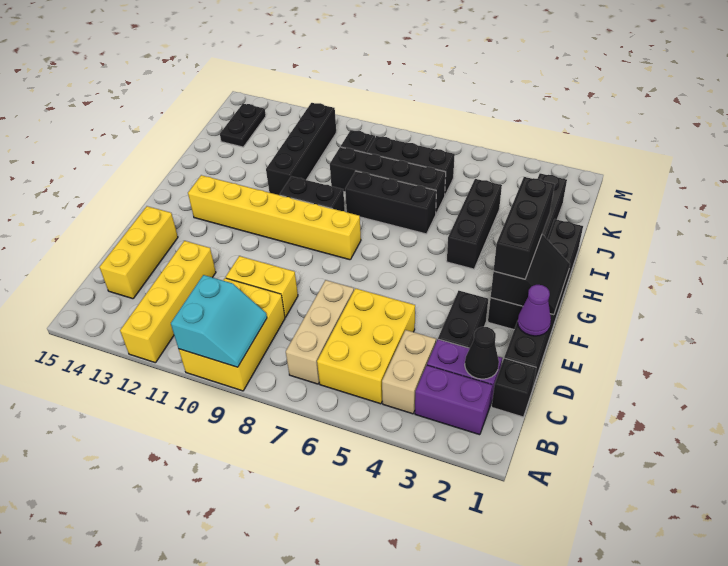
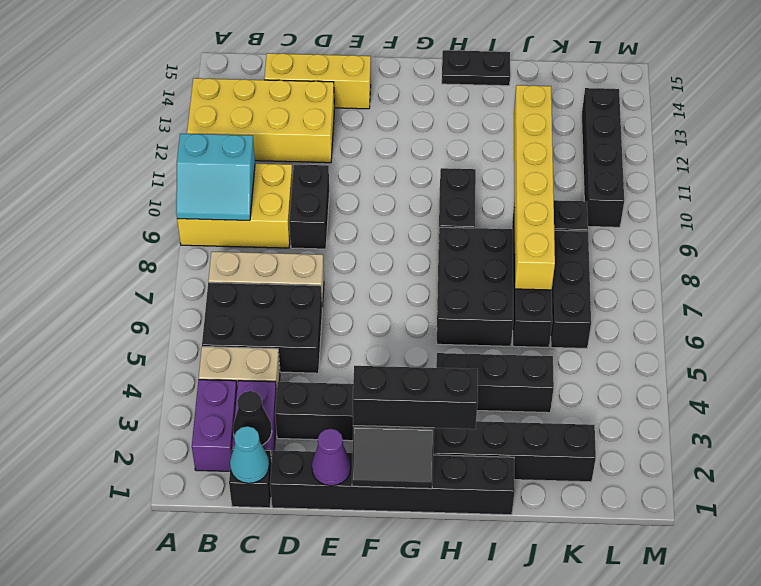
yellow brick A12:D12 level 1 -> yellow brick A12:D13 level 1
yellow brick B5:D6 level 1 -> black brick B5:D6 level 1
none -> cyan cone C1 level 2
yellow brick D9:D10 level 1 -> black brick D9:D10 level 1
yellow brick G8:G13 level 1 -> yellow brick J7:J12 level 2
black brick I6:I8 level 1 -> black brick H6:I8 level 1
black brick I11:L11 level 1 -> black brick L10:L13 level 1
black plate K14:L14 level 1 -> black plate H15:I15 level 1

